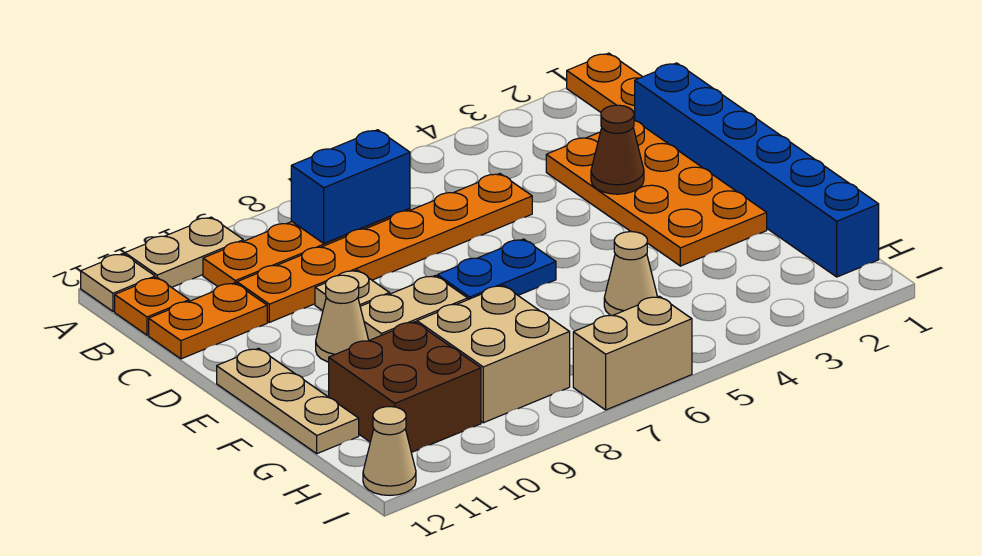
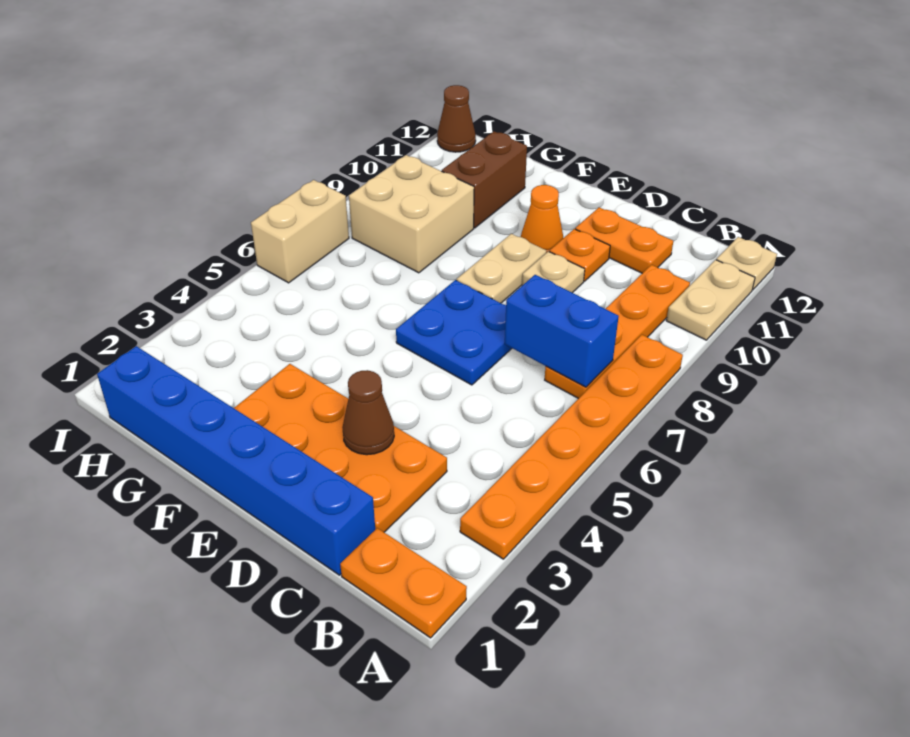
blue brick B7:B8 level 2 -> blue brick B7:C7 level 2
orange plate B12 level 1 -> orange plate D10 level 1
orange plate C5:C10 level 1 -> orange plate A3:A8 level 1
orange plate C11:C12 level 1 -> orange plate C11:D11 level 1
blue plate E6:E7 level 1 -> blue plate D6:E7 level 1
tan cone E10 level 1 -> orange cone E10 level 1
tan plate E12:G12 level 1 -> none
tan cone G5 level 1 -> none
brown brick G10:H11 level 1 -> brown brick G10:G11 level 1
tan cone I12 level 1 -> brown cone I12 level 1

